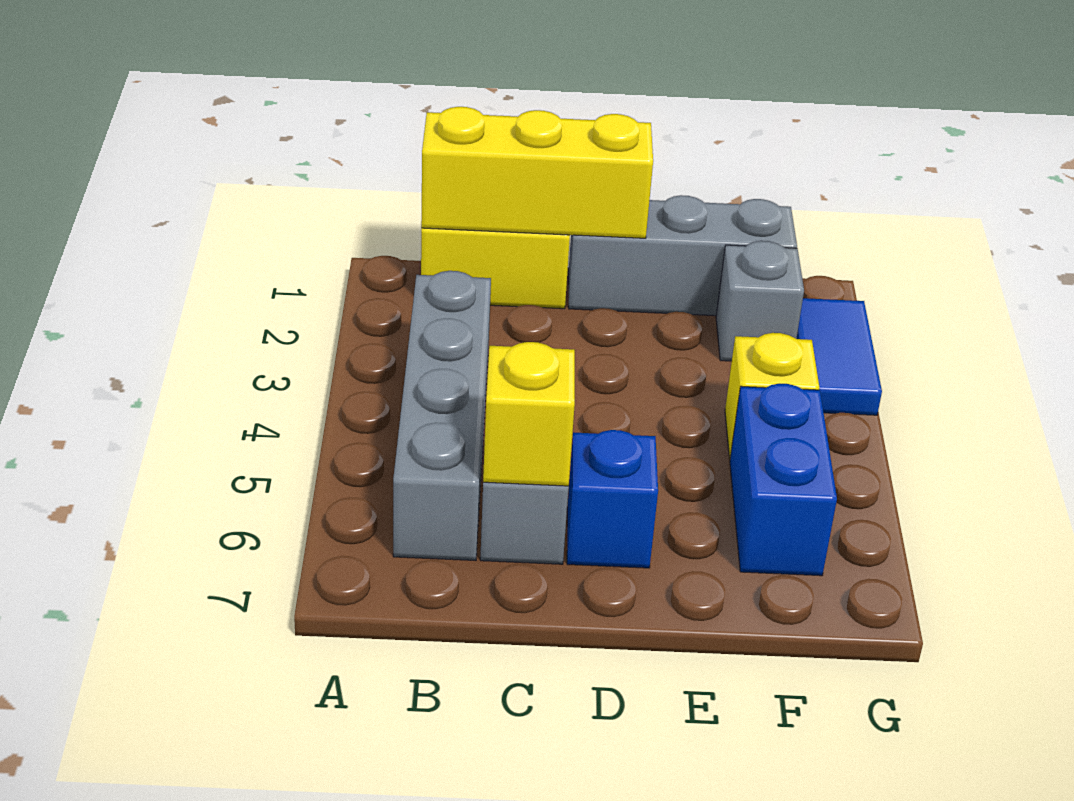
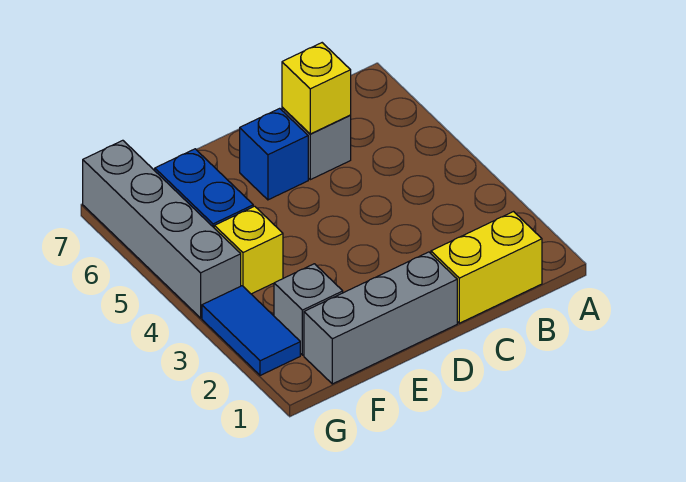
yellow brick B1:D1 level 2 -> none
grey brick B3:B6 level 1 -> grey brick G4:G7 level 1

